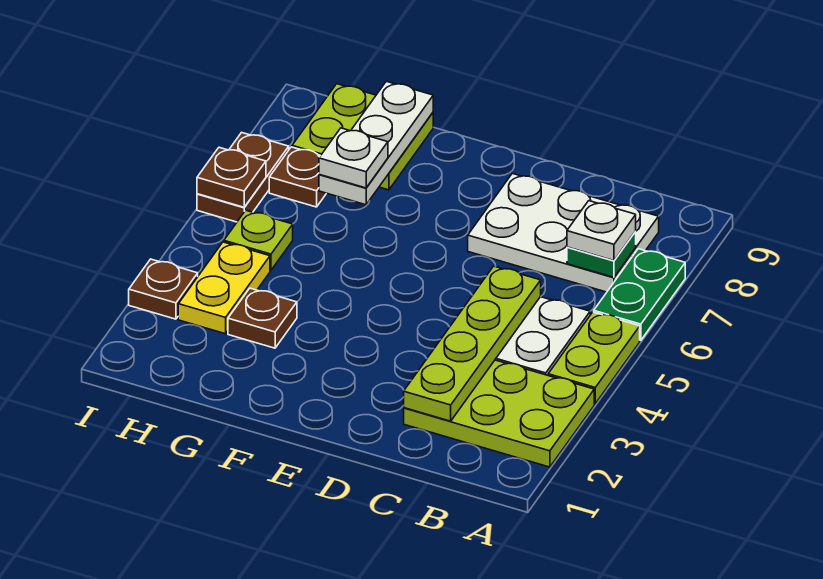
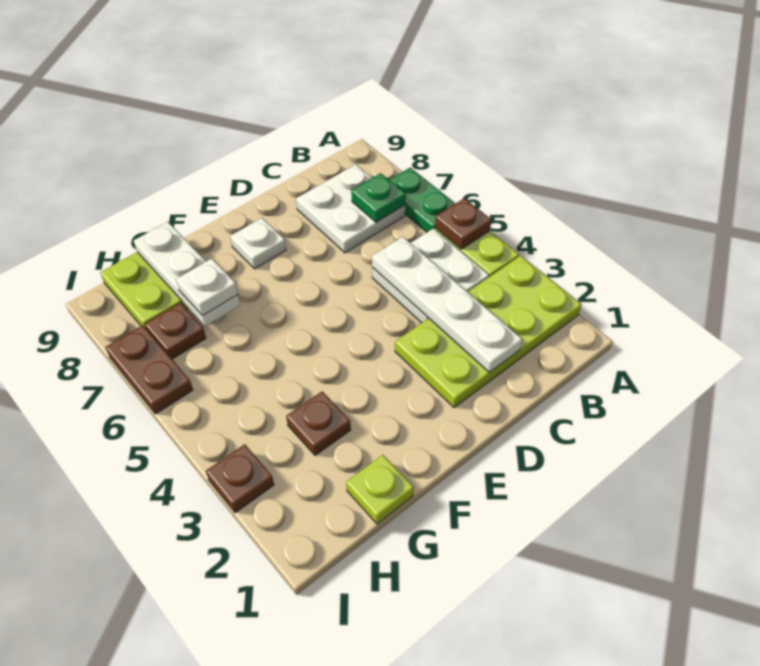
lime plate A2:C3 level 1 -> lime plate A2:D3 level 1
white plate B7:D8 level 1 -> white plate B7:C8 level 1
white plate B7 level 3 -> white plate E8 level 1
lime plate C2:C5 level 2 -> white plate C2:C5 level 2
yellow plate H3:H4 level 1 -> none
lime plate H5 level 1 -> lime plate G1 level 1
brown plate I6 level 2 -> brown plate A5 level 2

